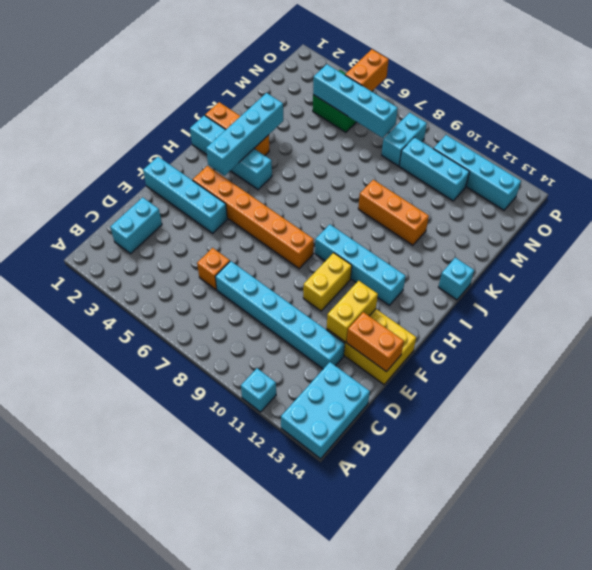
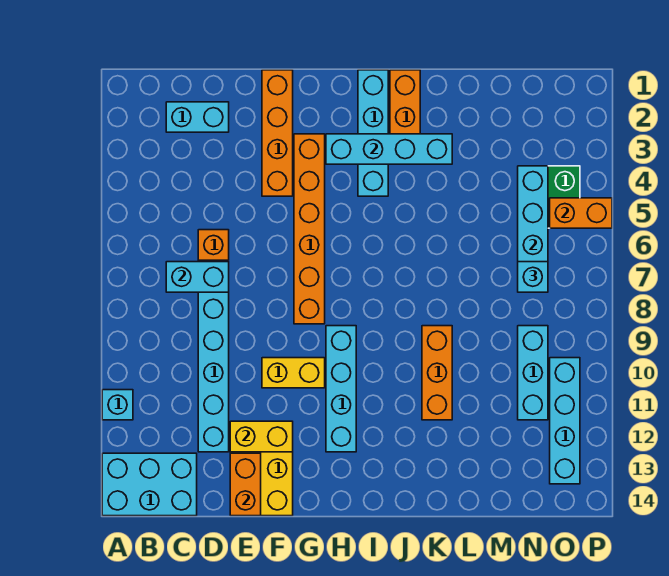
cyan brick F1:F4 level 1 -> orange brick F1:F4 level 1
cyan brick J14 level 1 -> cyan brick N7 level 3
cyan brick N8:O8 level 1 -> cyan brick C7:D7 level 2

